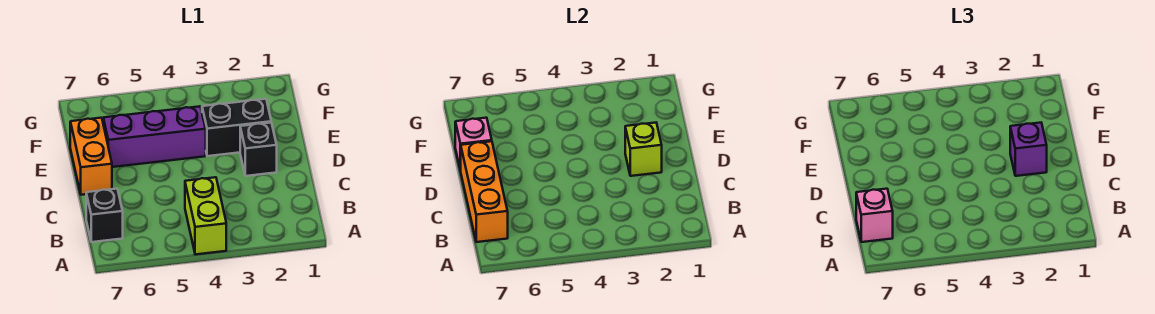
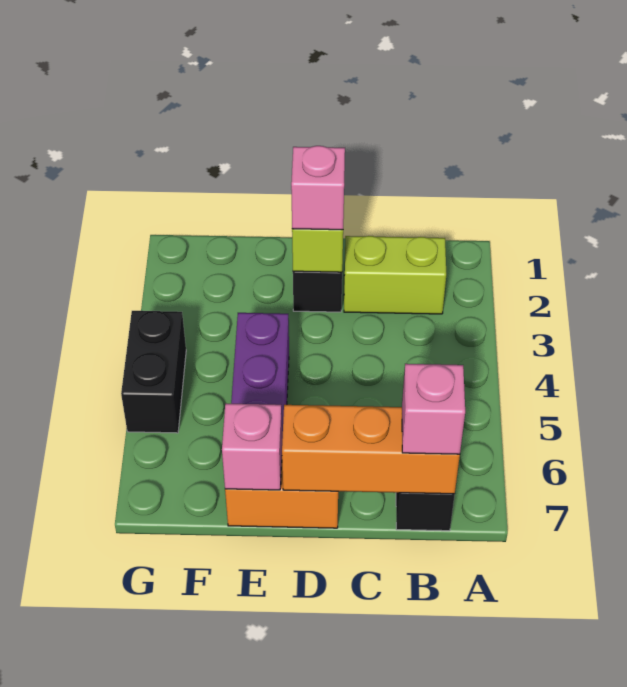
lime brick A4:B4 level 1 -> lime brick B2:C2 level 1
purple brick D2 level 3 -> pink brick D2 level 3
black brick E2:E3 level 1 -> black brick G4:G5 level 1

